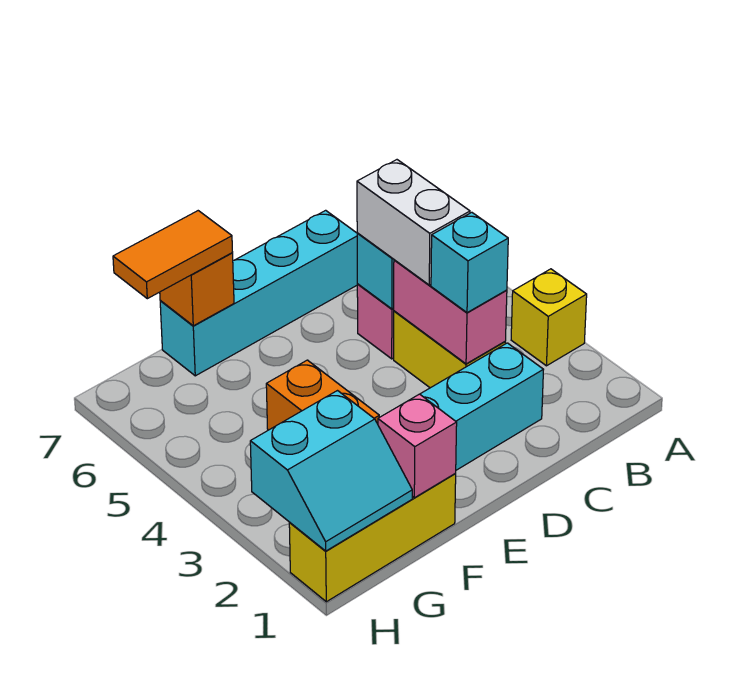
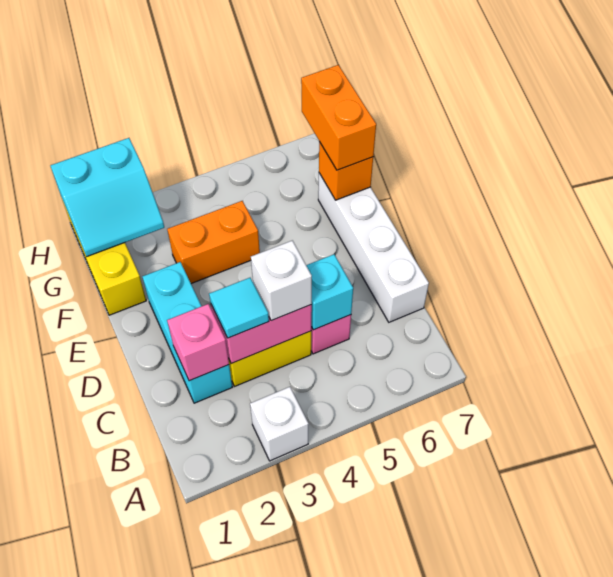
yellow brick A3 level 1 -> white brick A3 level 1
cyan brick C3 level 3 -> cyan tile C3 level 3
white brick C4:C5 level 3 -> white brick C4 level 3
cyan brick C7:F7 level 1 -> white brick C7:F7 level 1
pink brick F1 level 2 -> pink brick C2 level 2
orange tile F7:G7 level 3 -> orange brick F7:G7 level 3
cyan slope G1:H2 level 2 top 2 -> cyan slope G1:H2 level 2 top H

